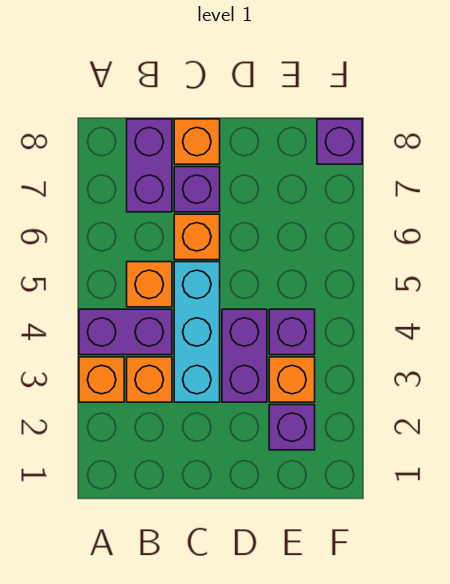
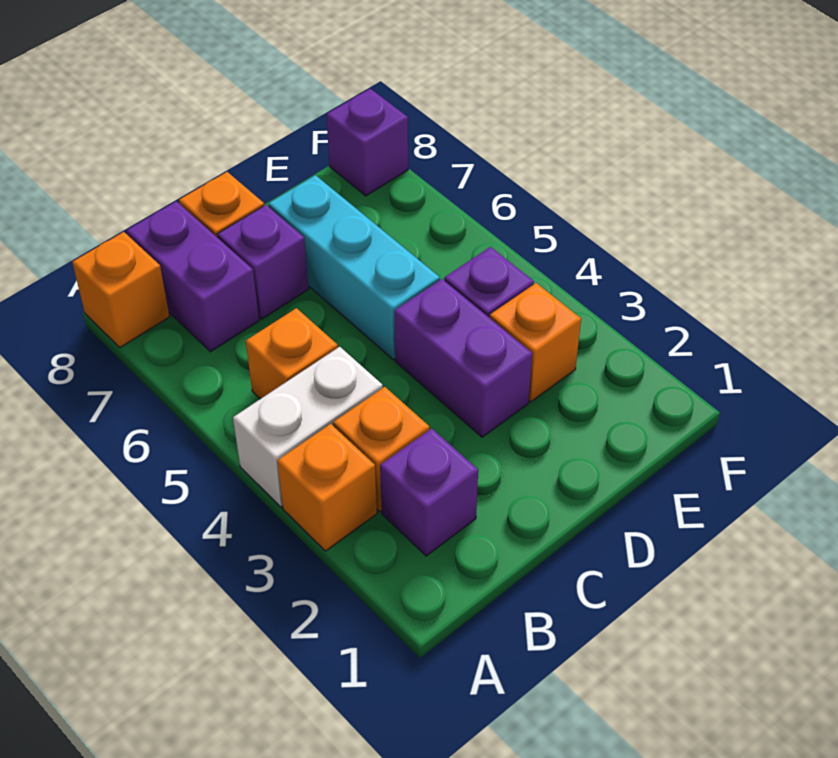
purple brick A4:B4 level 1 -> white brick A4:B4 level 1
cyan brick C3:C5 level 1 -> cyan brick D5:D7 level 1
orange brick C6 level 1 -> orange brick A8 level 1
purple brick E2 level 1 -> purple brick B2 level 1

